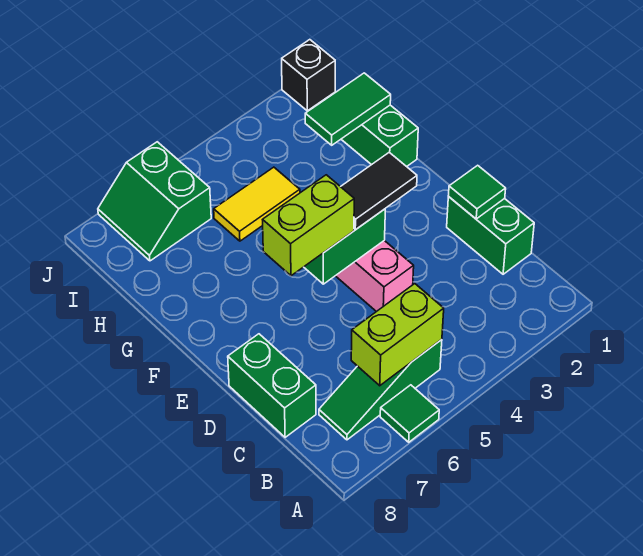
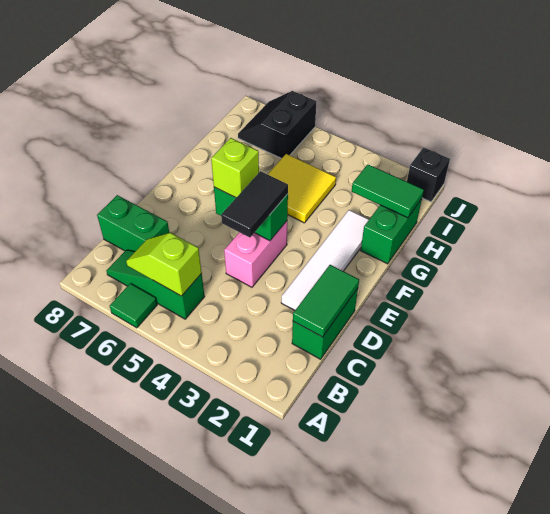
lime brick B5:B6 level 2 -> lime slope B5:B6 level 2 top 5
green brick C8:D8 level 1 -> green brick C7:C8 level 1
green tile D1 level 2 -> green tile C1:D1 level 2
none -> white tile D2:G2 level 1
black tile E3:E4 level 3 -> black tile D4:E4 level 3
lime brick E5:E6 level 3 -> lime brick E5 level 3
yellow tile H4:H5 level 1 -> yellow tile G4:H5 level 1
green slope I6:J7 level 1 top 6 -> black slope I6:J7 level 1 top 6

